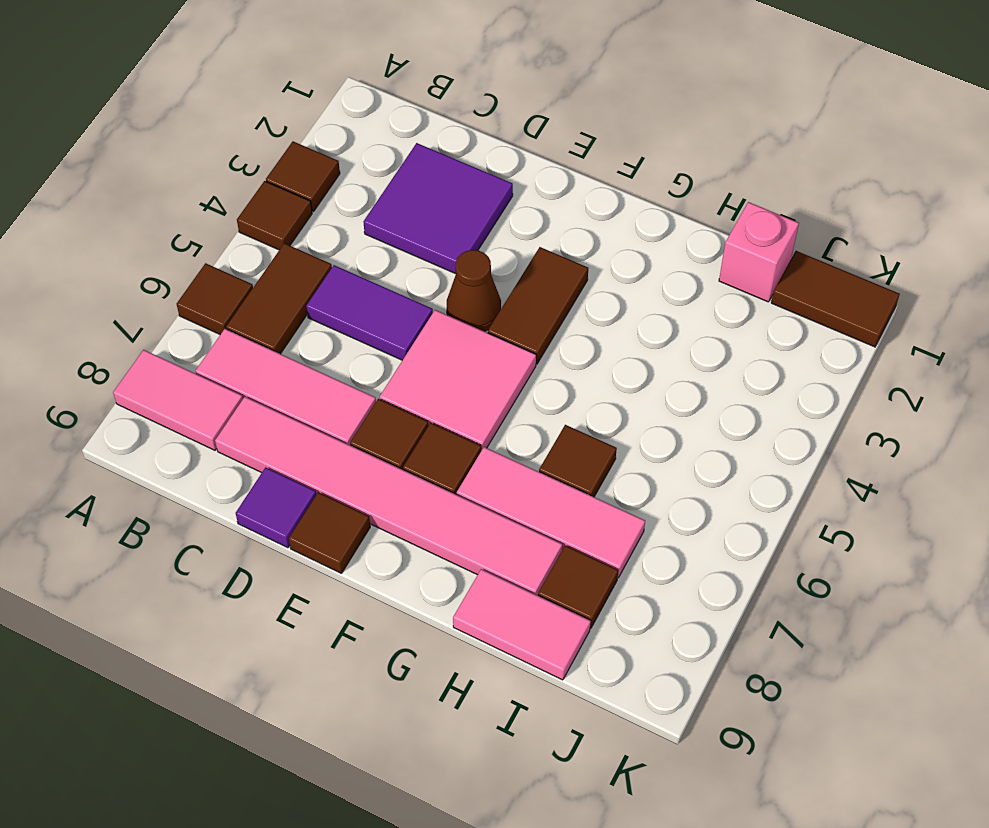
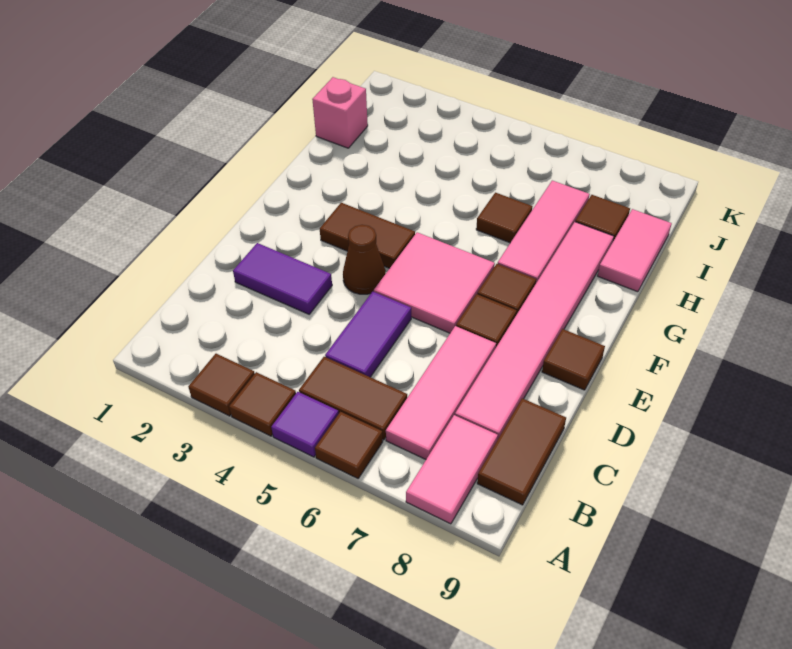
purple tile C2:D3 level 1 -> purple tile D2:D3 level 1
purple tile D9 level 1 -> purple tile A5 level 1
brown tile J1:K1 level 1 -> brown tile B9:C9 level 1

